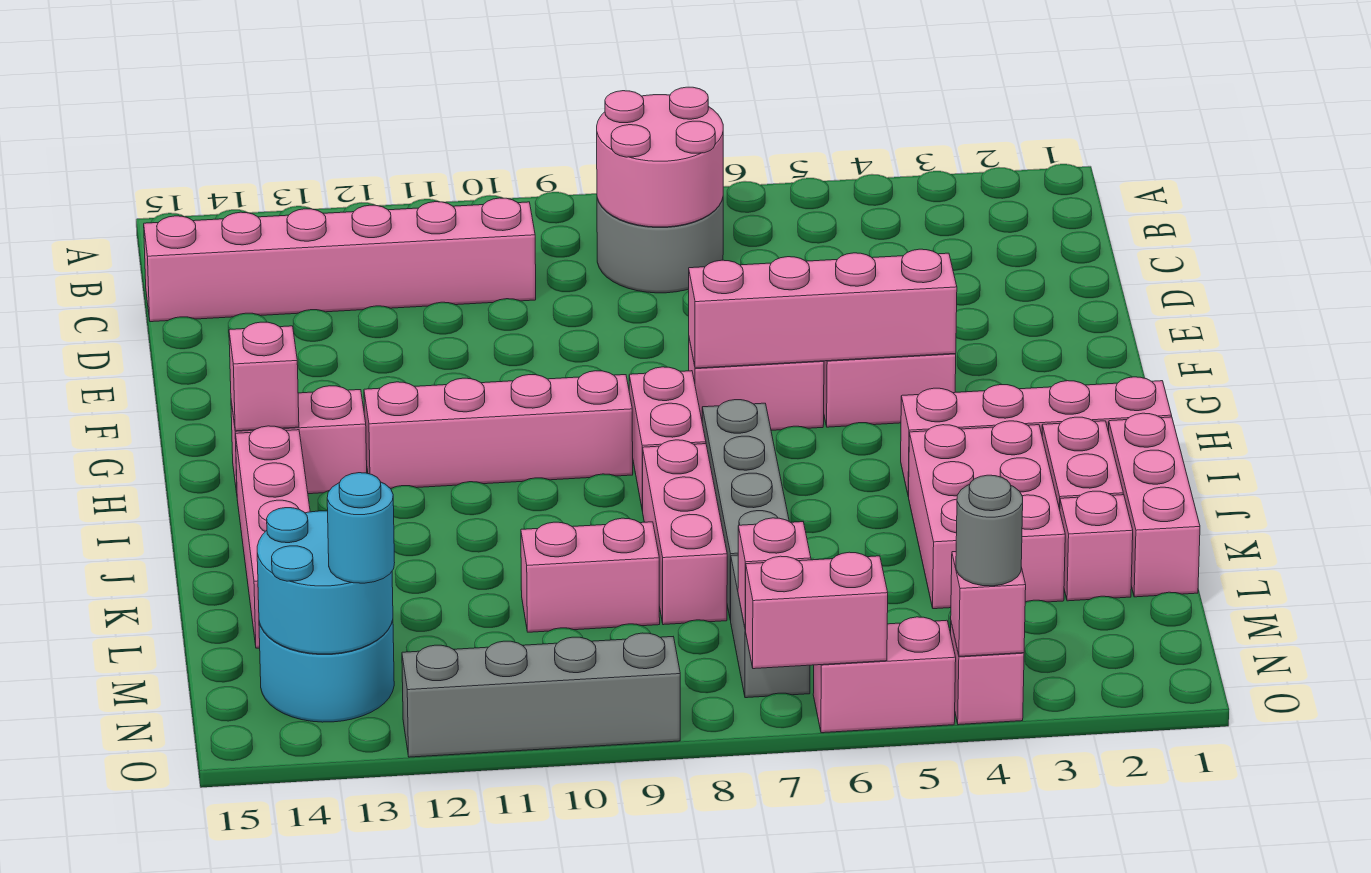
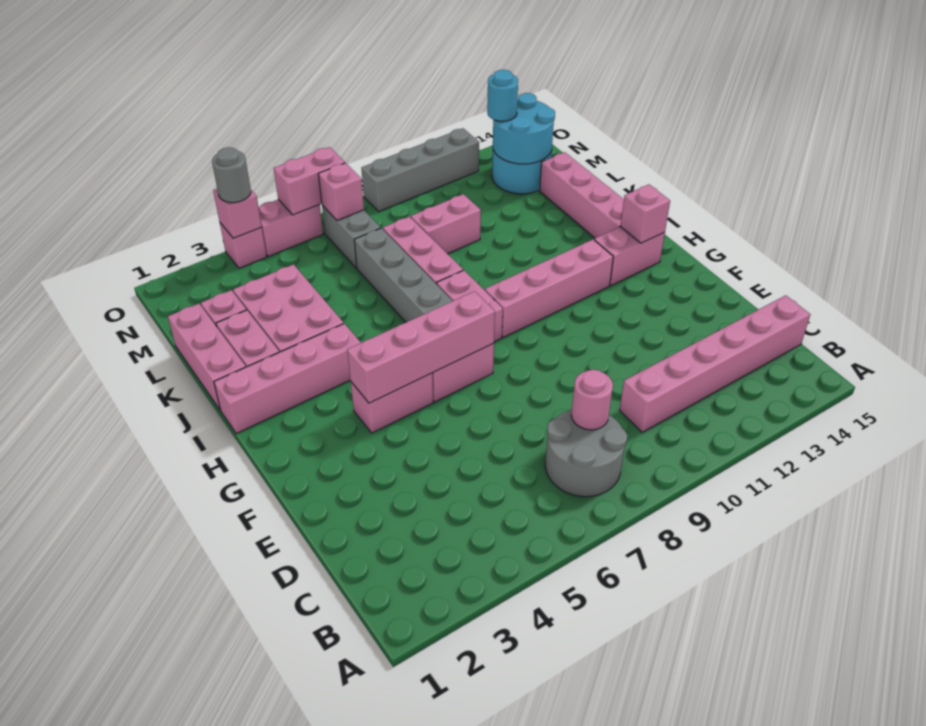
pink round brick B7:C8 level 2 -> pink round brick C8 level 2

